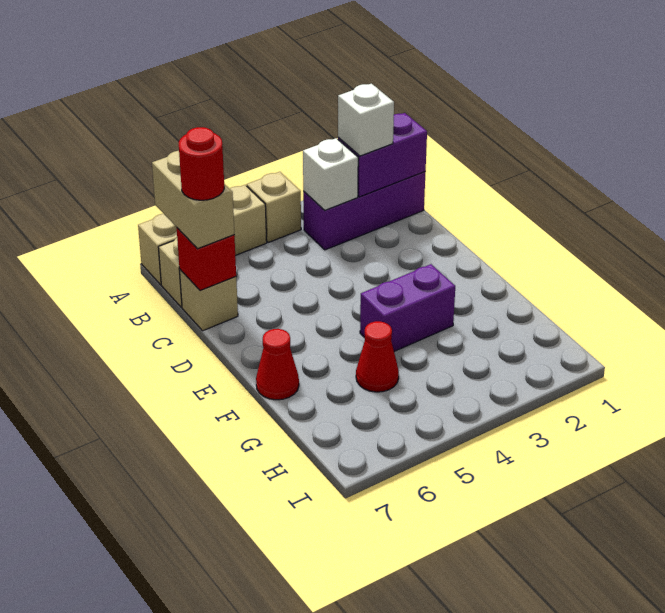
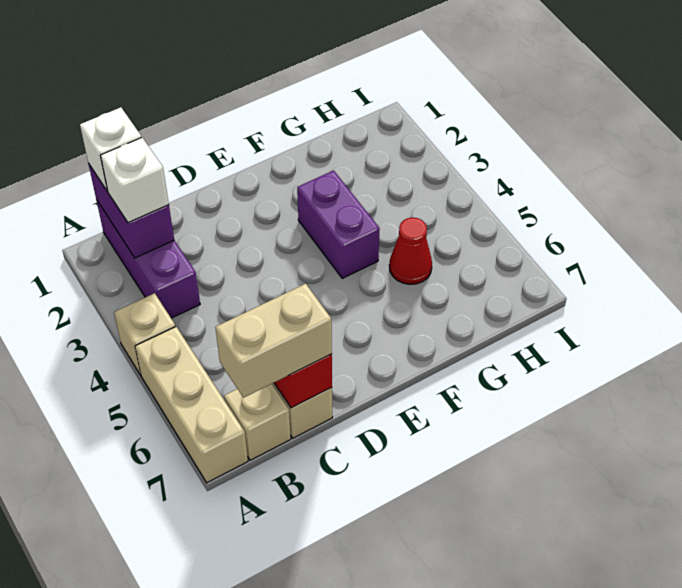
white brick B3 level 2 -> white brick B1 level 3
red round brick C7 level 4 -> none
red cone F7 level 1 -> none

